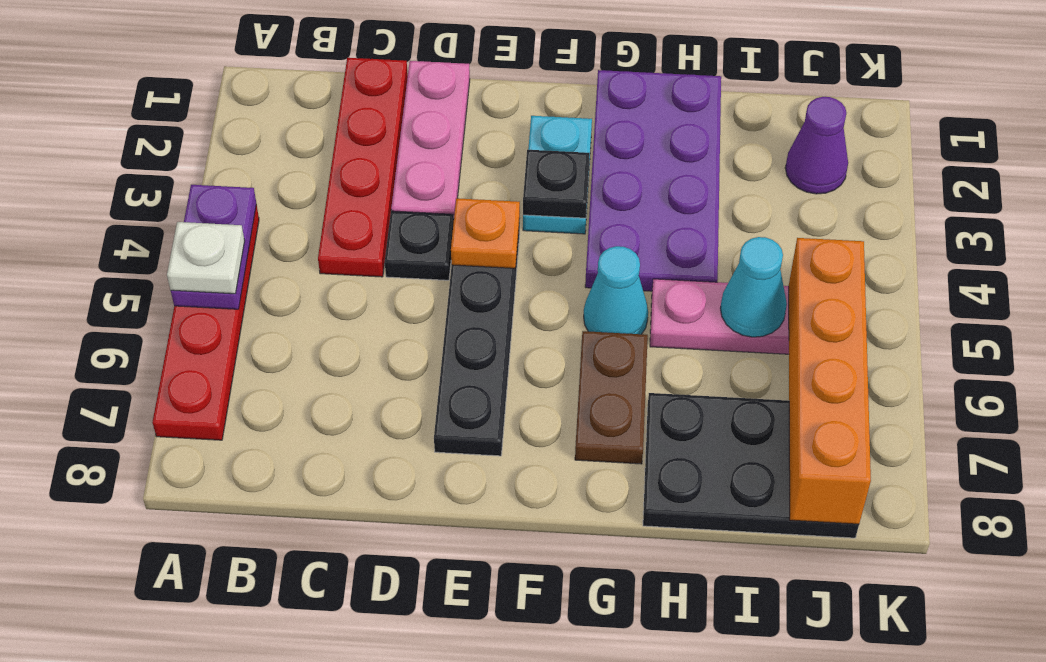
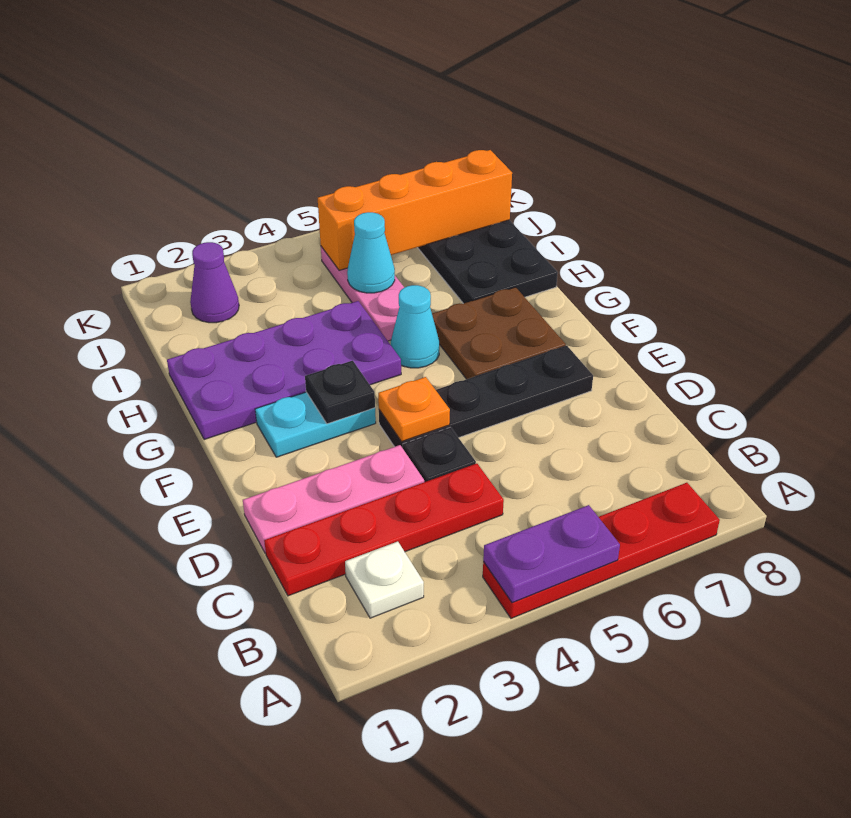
white plate A5 level 3 -> white plate B2 level 1
brown plate G6:G7 level 1 -> brown plate F6:G7 level 1

